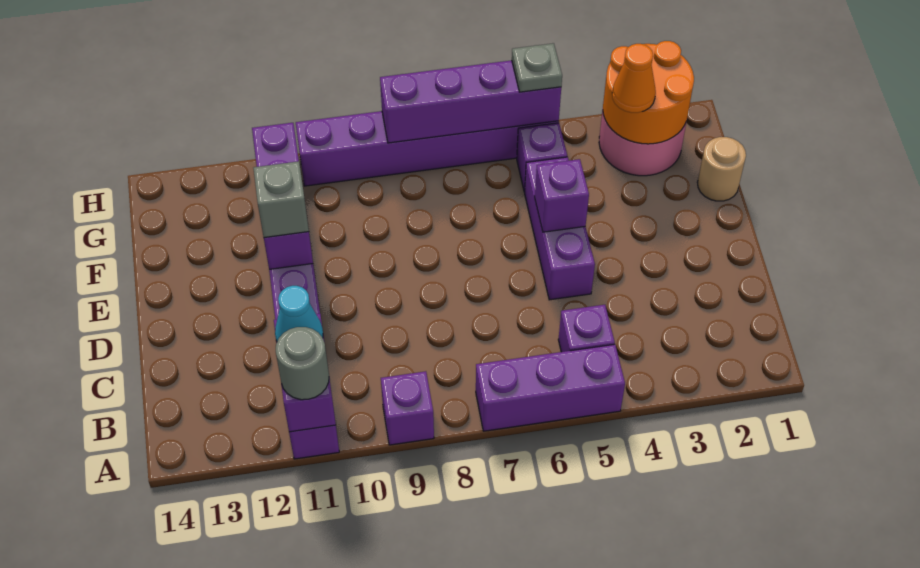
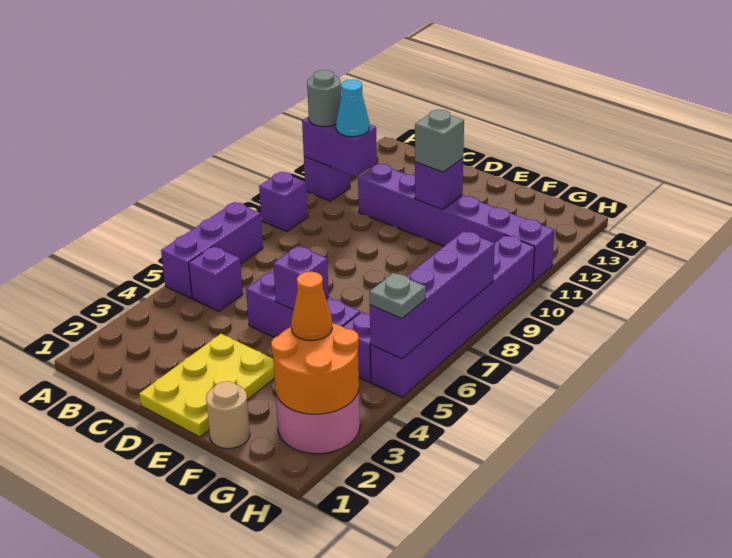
none -> yellow plate D1:E3 level 1

